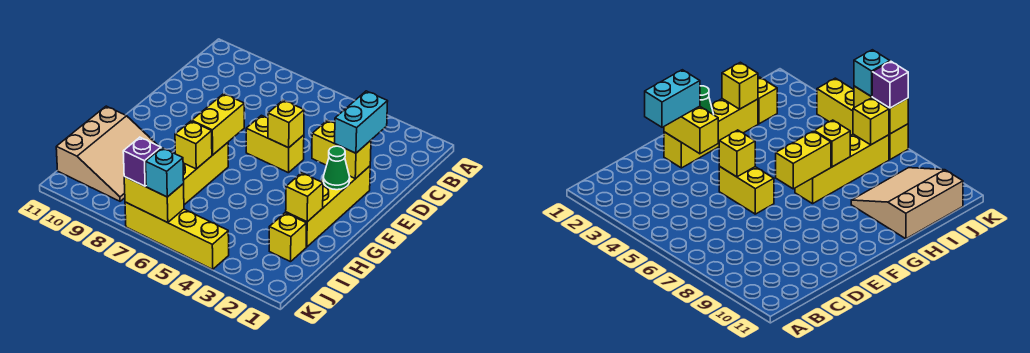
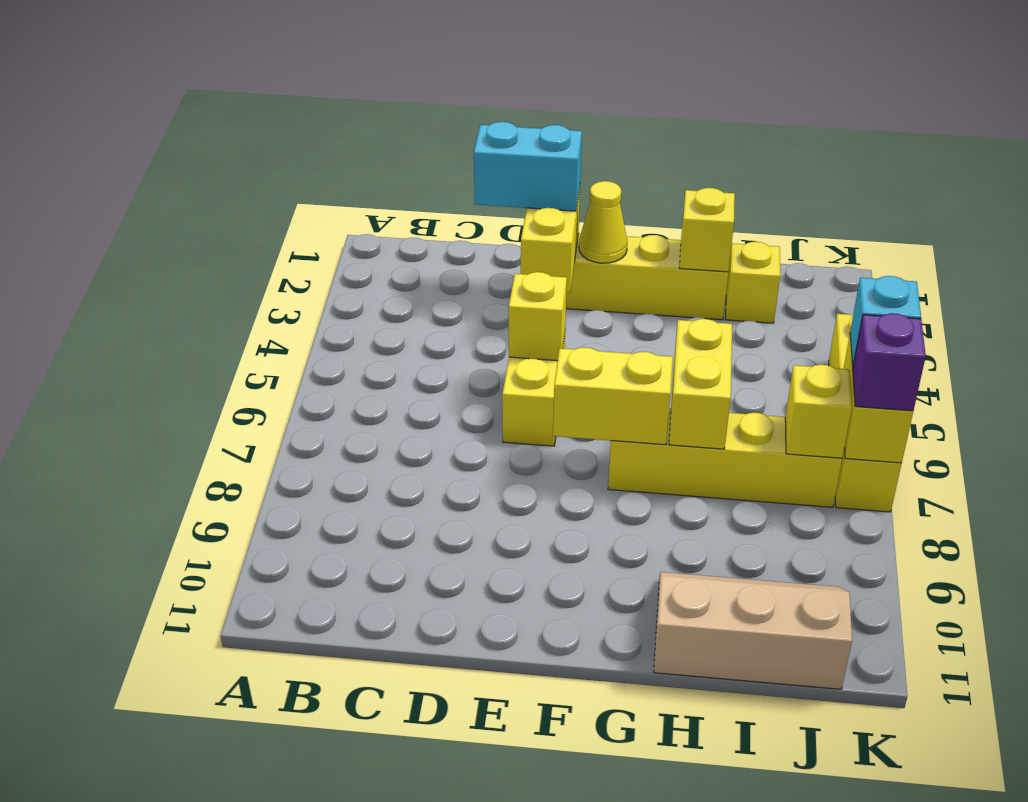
green cone F2 level 2 -> yellow cone F2 level 2
yellow brick H7 level 2 -> yellow brick H6:H7 level 2
tan slope H9:J11 level 1 top 11 -> tan slope H10:J11 level 1 top 11

